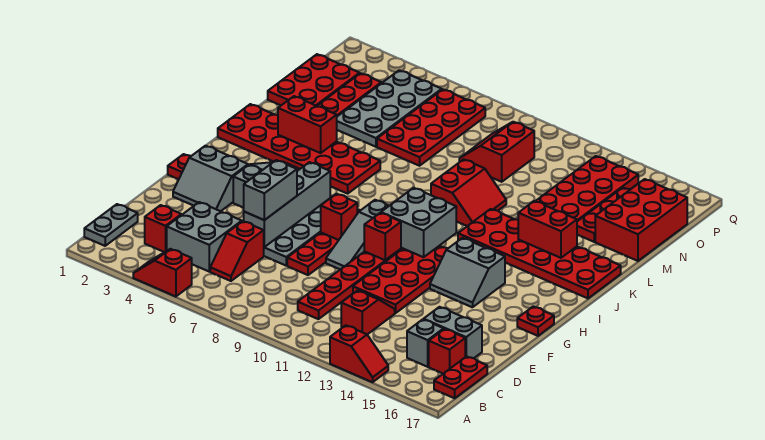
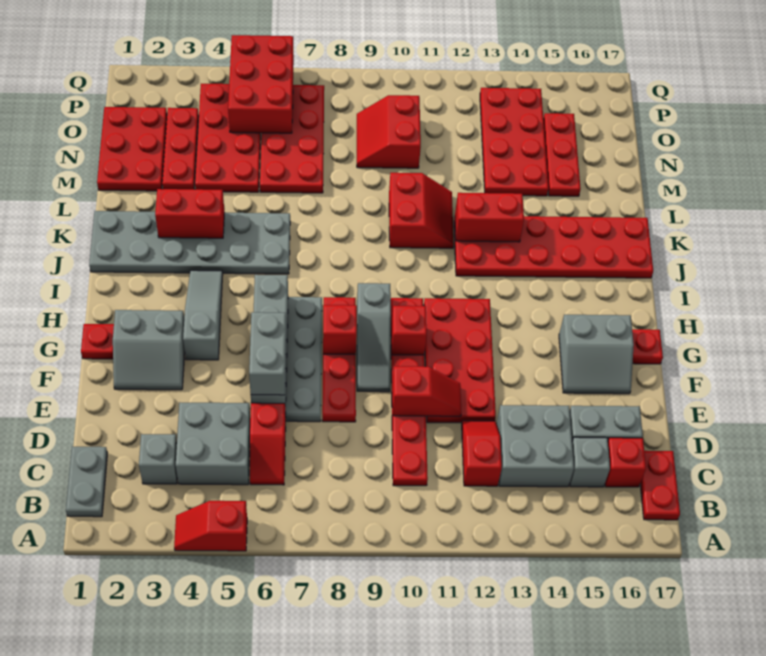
red slope A13:A14 level 1 top 13 -> red slope E10:E11 level 2 top 10
red brick C3 level 1 -> grey brick C3 level 1
grey slope G13:H14 level 1 top H -> grey slope F15:G16 level 1 top G
grey brick H10:I11 level 2 -> grey brick C13:D14 level 1
red plate J1:K6 level 1 -> grey plate J1:K6 level 1
red brick K14:K15 level 2 -> red brick K12:K13 level 2
grey plate M4:P5 level 1 -> red plate M4:P5 level 1
red brick M16:O17 level 1 -> red brick O5:Q6 level 2

